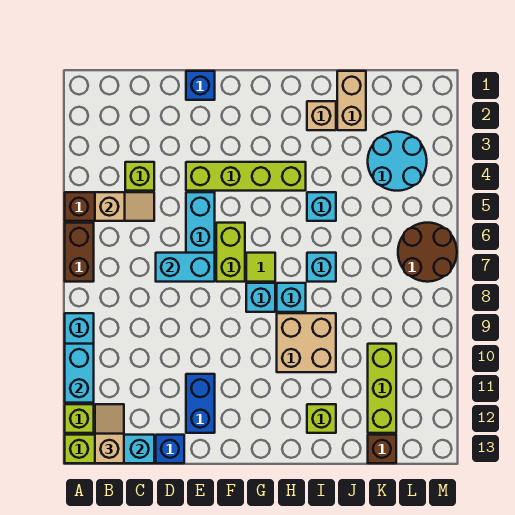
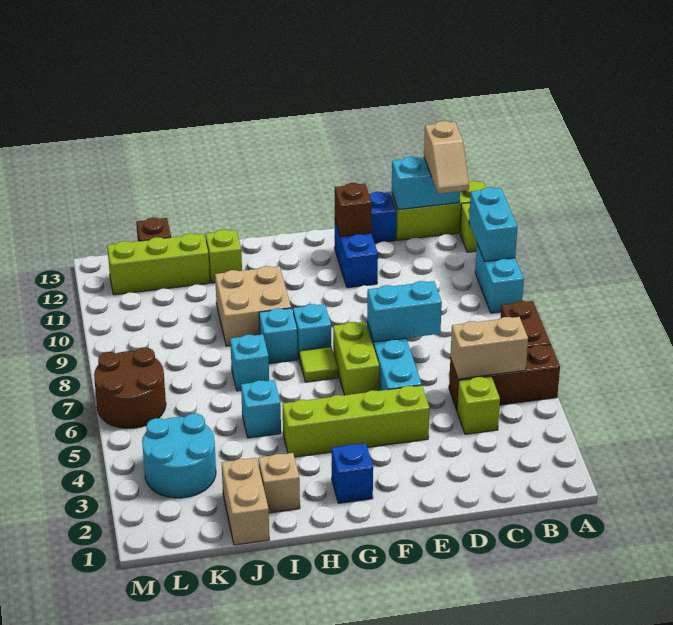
tan slope B5:C5 level 2 top B -> tan brick B5:C5 level 2
blue brick E1 level 1 -> blue brick G2 level 1
none -> brown brick E12 level 2
lime brick K10:K12 level 1 -> lime brick J12:L12 level 1

